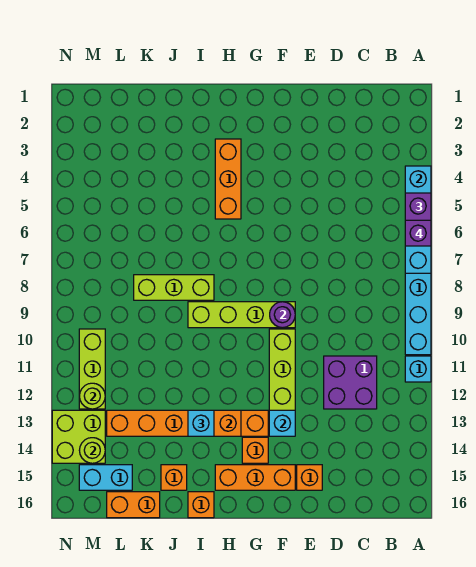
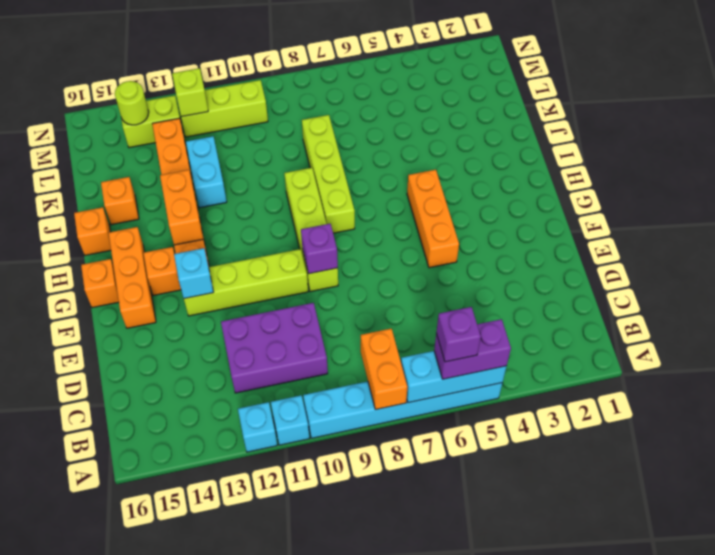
cyan brick A4:A7 level 2 -> cyan brick A5:A7 level 2
purple brick C11:D12 level 1 -> purple brick C10:D12 level 1
orange brick E15 level 1 -> orange brick G16 level 1
purple round brick F9 level 2 -> purple brick F9 level 2
orange brick H3:H5 level 1 -> orange brick F5:H5 level 1
lime brick I8:K8 level 1 -> lime brick H8:K8 level 1
cyan brick I13 level 3 -> cyan brick A12 level 1
orange brick K16:L16 level 1 -> orange brick A8:B8 level 2
cyan brick L15:M15 level 1 -> cyan brick J12:K12 level 1
lime round brick M12 level 2 -> lime brick M12 level 2
lime brick M13:N14 level 1 -> lime brick M13:M14 level 1

